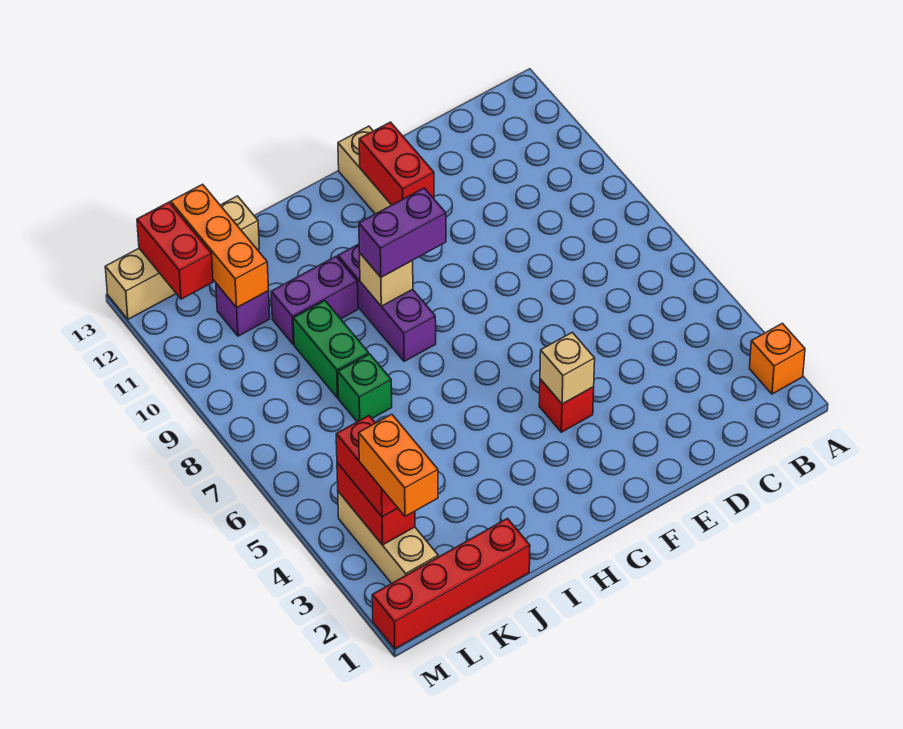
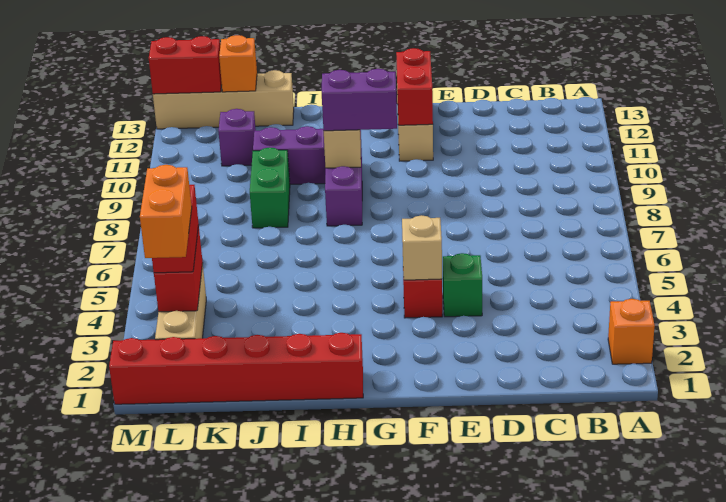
red brick J1:M1 level 1 -> red brick H1:M1 level 1
green brick J7 level 1 -> green brick E4 level 1
orange brick K11:K13 level 2 -> orange brick K13 level 2
red brick L12:L13 level 2 -> red brick L13:M13 level 2

